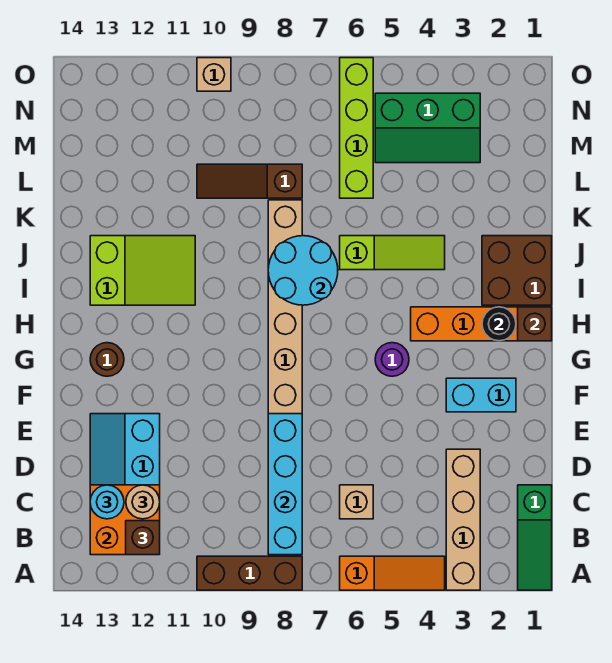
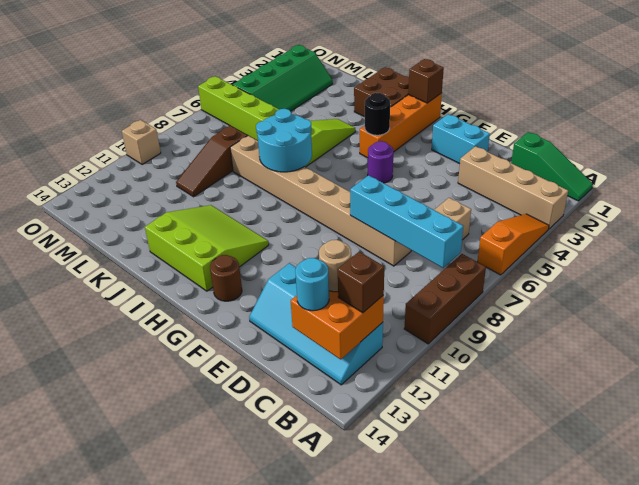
cyan brick F2:F3 level 1 -> cyan brick E2:F2 level 1
black round brick H2 level 2 -> black round brick H4 level 2
lime slope I11:J13 level 1 top 13 -> lime slope H11:J13 level 1 top 13
green slope M3:N5 level 1 top N -> green slope M2:N5 level 1 top N

